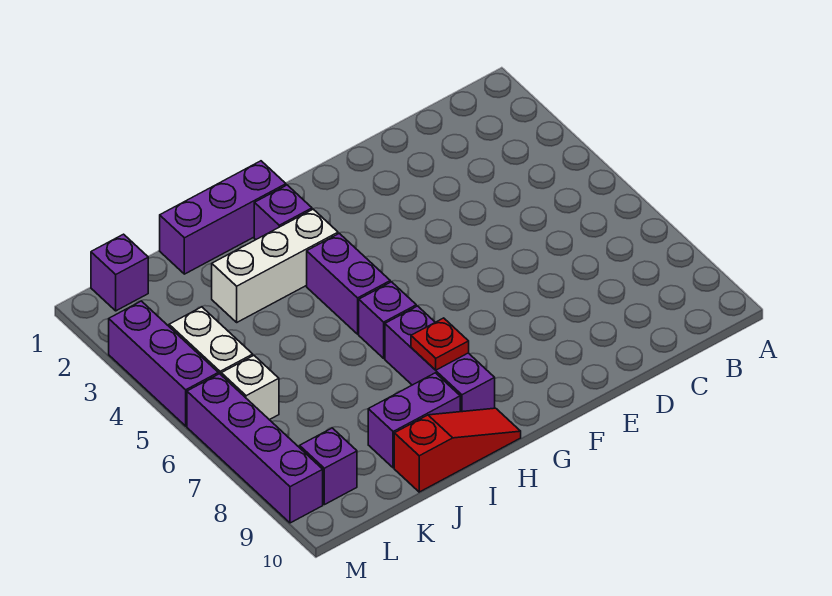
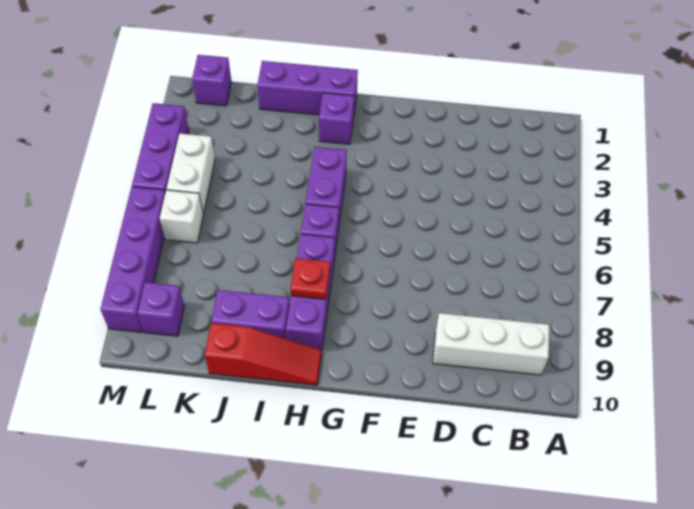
white brick H3:J3 level 1 -> white brick B9:D9 level 1

